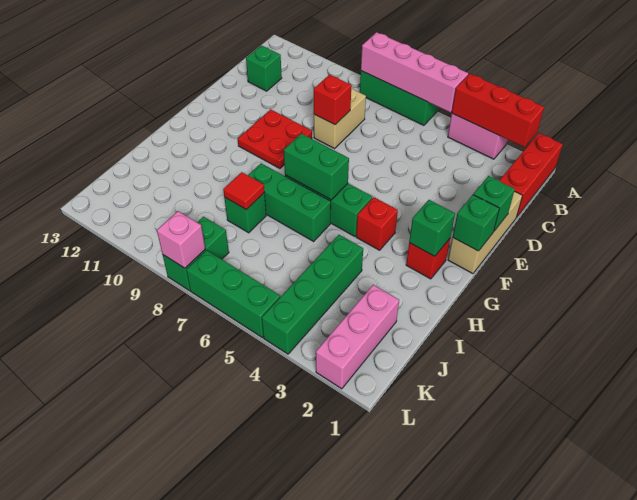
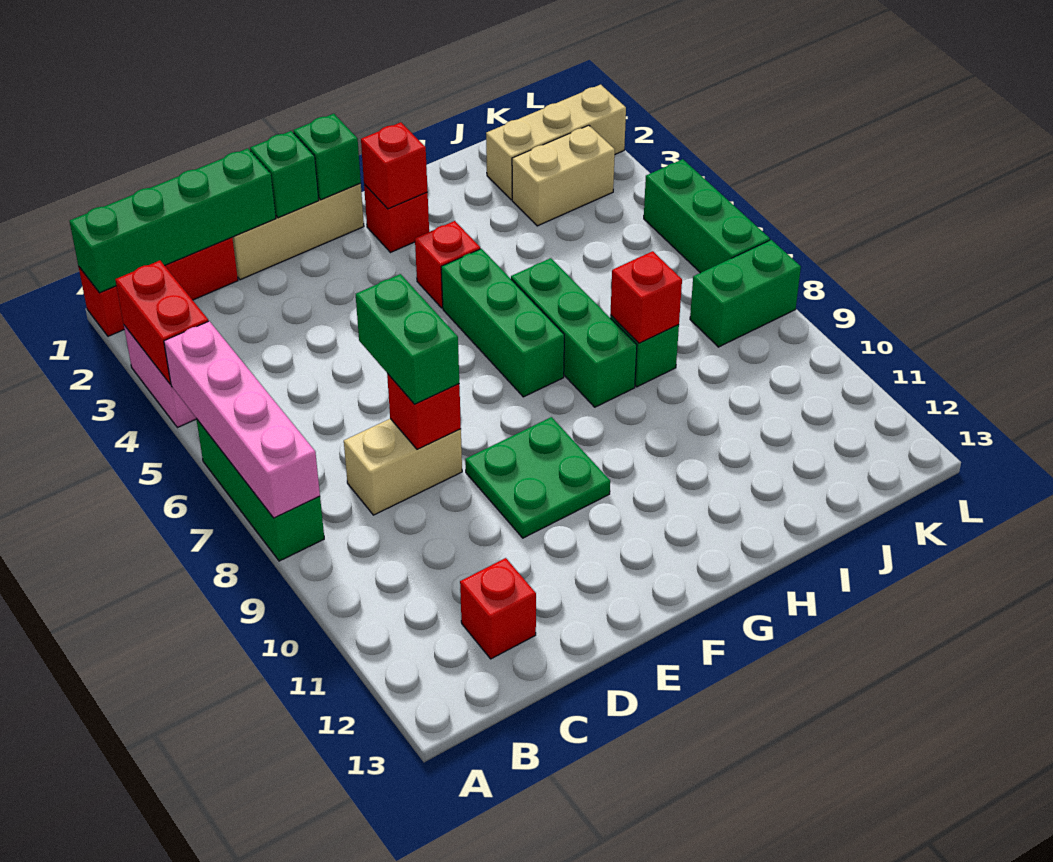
red brick A2:A4 level 2 -> red brick A3:A4 level 2
green brick C12 level 1 -> red brick C12 level 1
red plate E9:F10 level 1 -> green plate E9:F10 level 1
green brick G2 level 2 -> red brick G2 level 2
green brick G6:G7 level 2 -> green brick D7:D8 level 3
green brick I4:L4 level 1 -> green brick A1:D1 level 2
red tile I8 level 2 -> red brick I8 level 2
pink brick J2:L2 level 1 -> tan brick J2:L2 level 1
none -> tan brick J3:K3 level 1
pink brick L8 level 2 -> none

